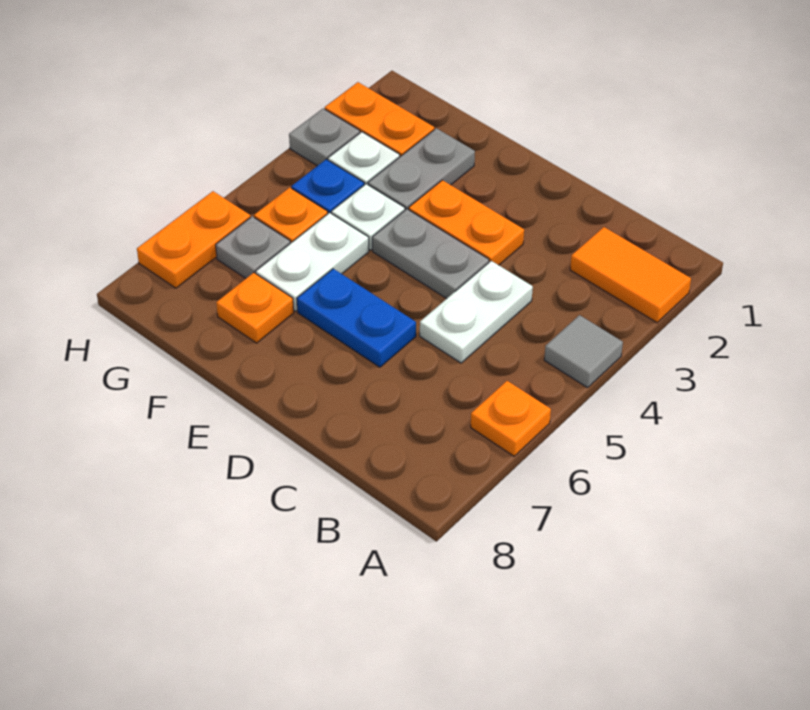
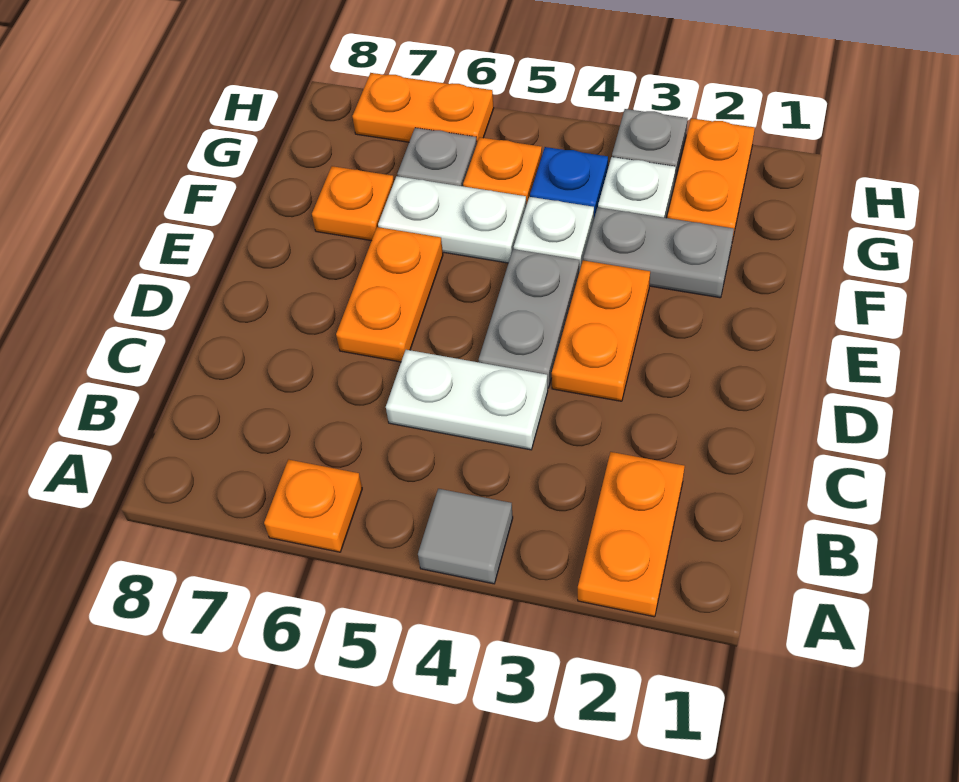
orange tile A2:B2 level 1 -> orange plate A2:B2 level 1
blue plate D6:E6 level 1 -> orange plate D6:E6 level 1

